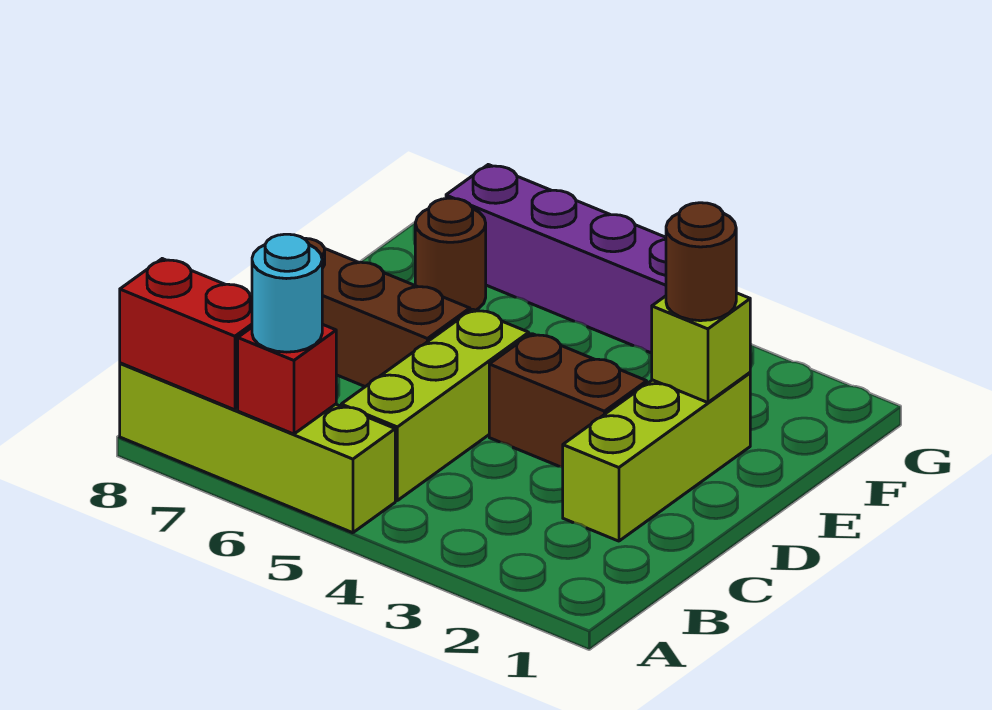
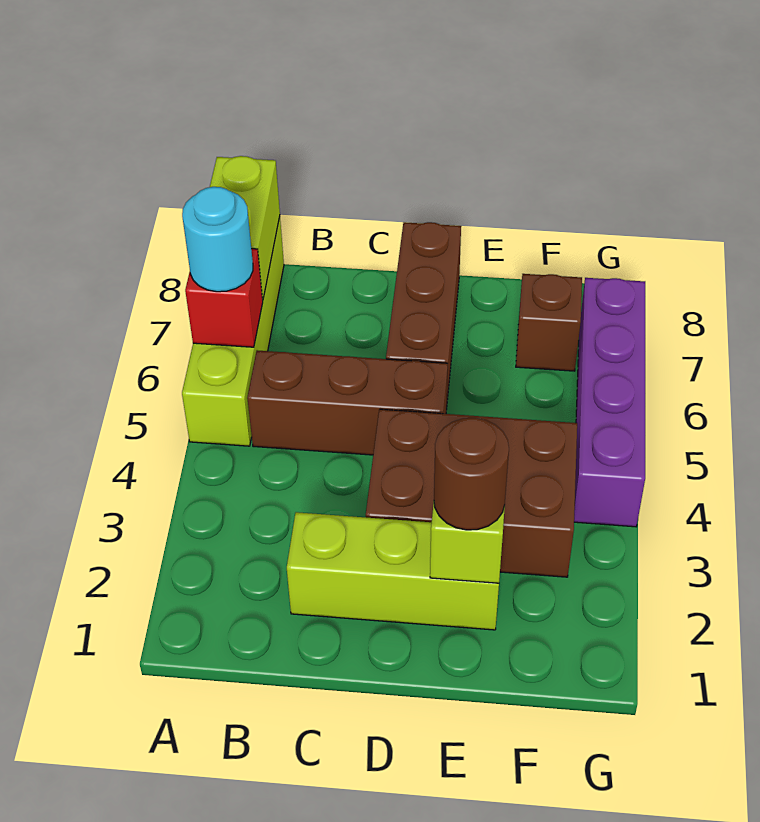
red brick A7:A8 level 2 -> lime brick A7:A8 level 2
lime brick B5:D5 level 1 -> brown brick B5:D5 level 1
brown brick D3:D4 level 1 -> brown brick D3:F4 level 1
brown round brick F7 level 1 -> brown brick F7 level 1

